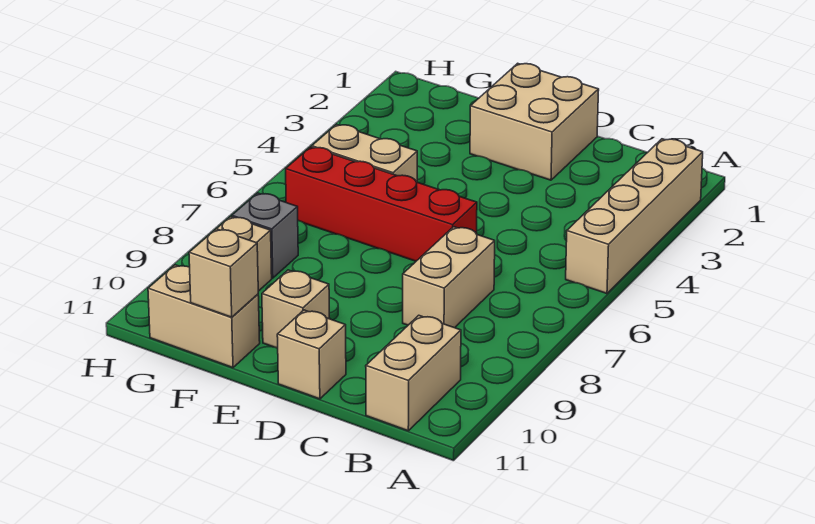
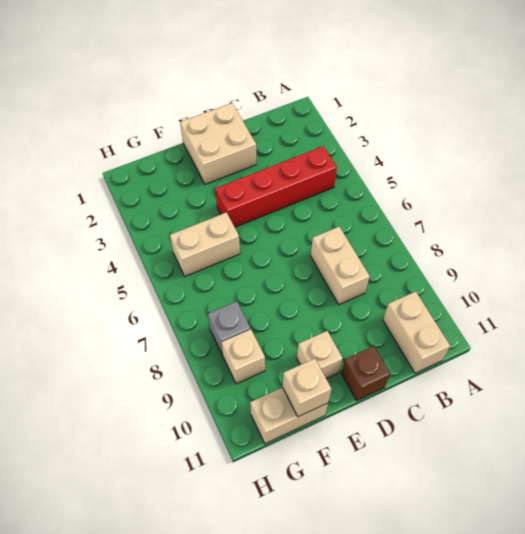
tan brick A2:A5 level 1 -> none
red brick D6:G6 level 1 -> red brick B4:E4 level 1
tan brick D11 level 1 -> brown brick D11 level 1

